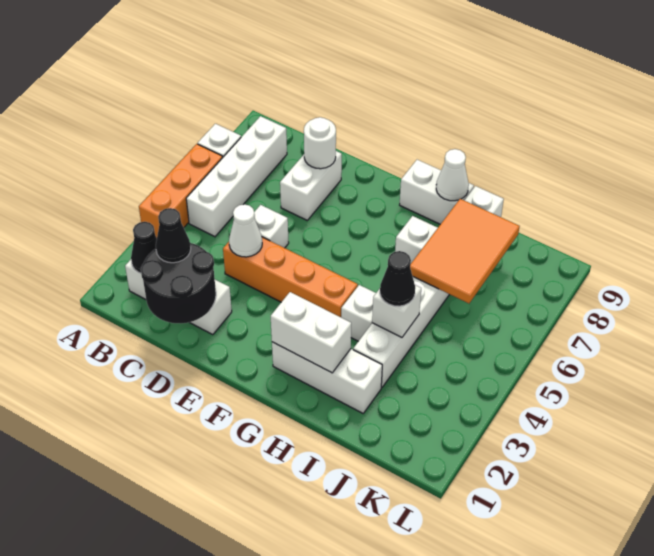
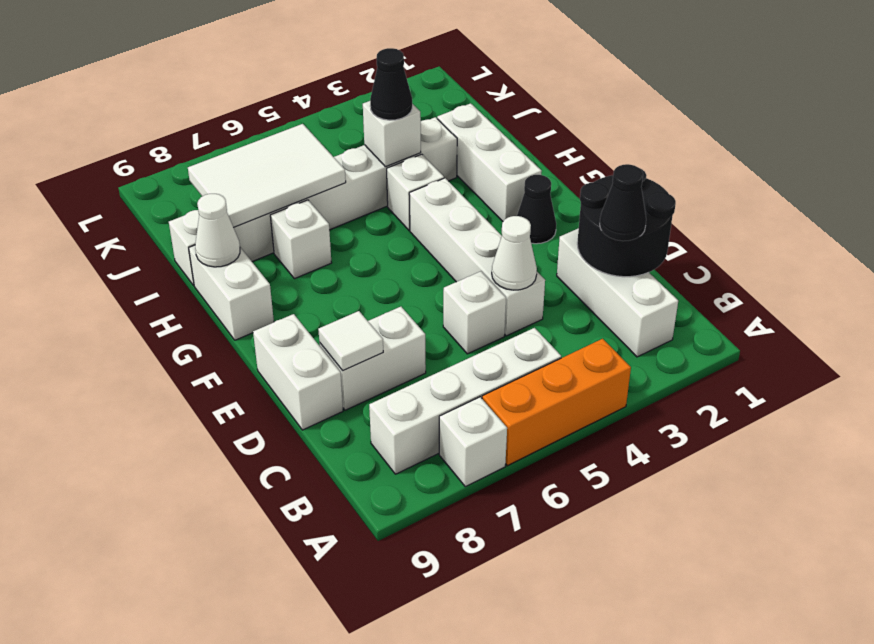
black cone B2 level 2 -> black cone F2 level 1
orange brick D4:G4 level 1 -> white brick D4:G4 level 1
white round brick D8 level 2 -> white tile D8 level 2
white brick G2:H2 level 2 -> white brick D9:E9 level 1
orange tile I6:J8 level 2 -> white tile I6:J8 level 2

